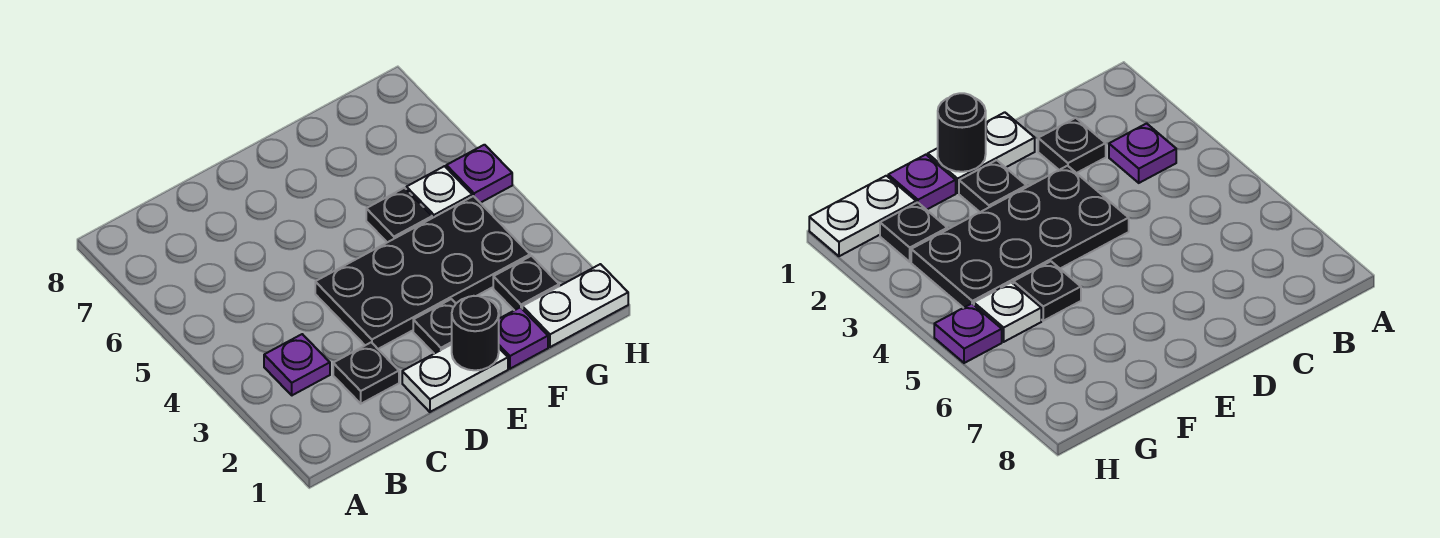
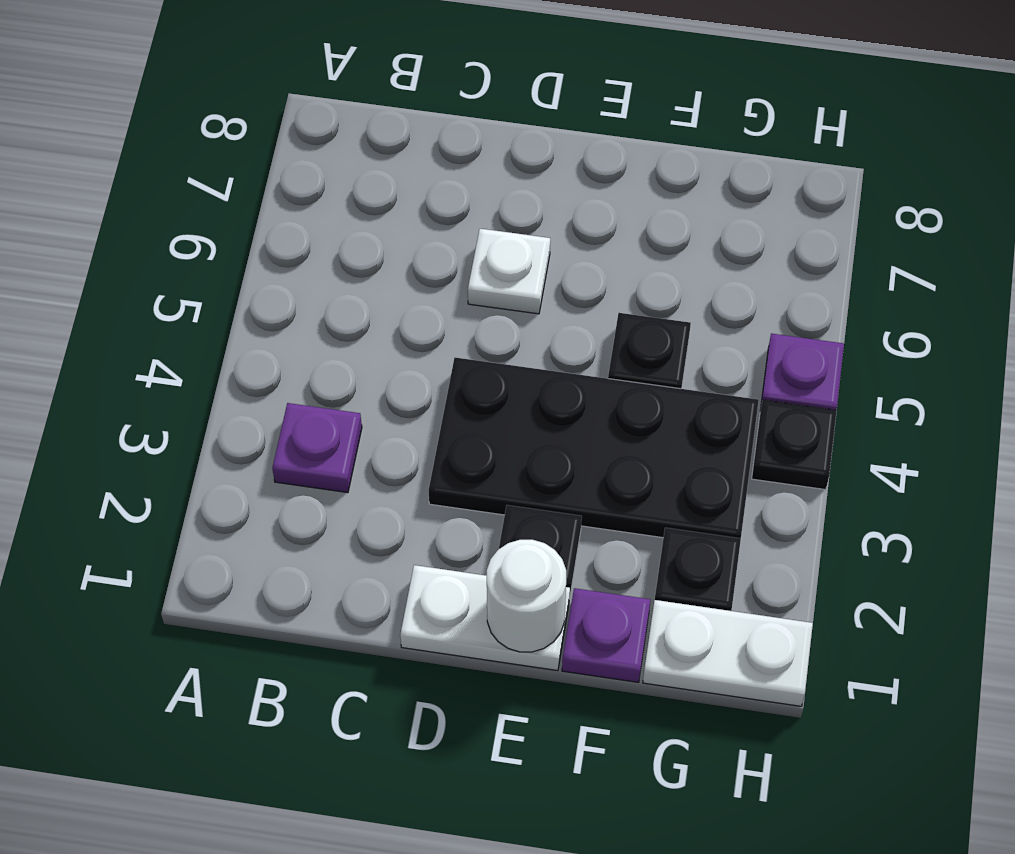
black plate C2 level 1 -> black plate H4 level 1
black round brick E1 level 2 -> white round brick E1 level 2
white plate G5 level 1 -> white plate D6 level 1

